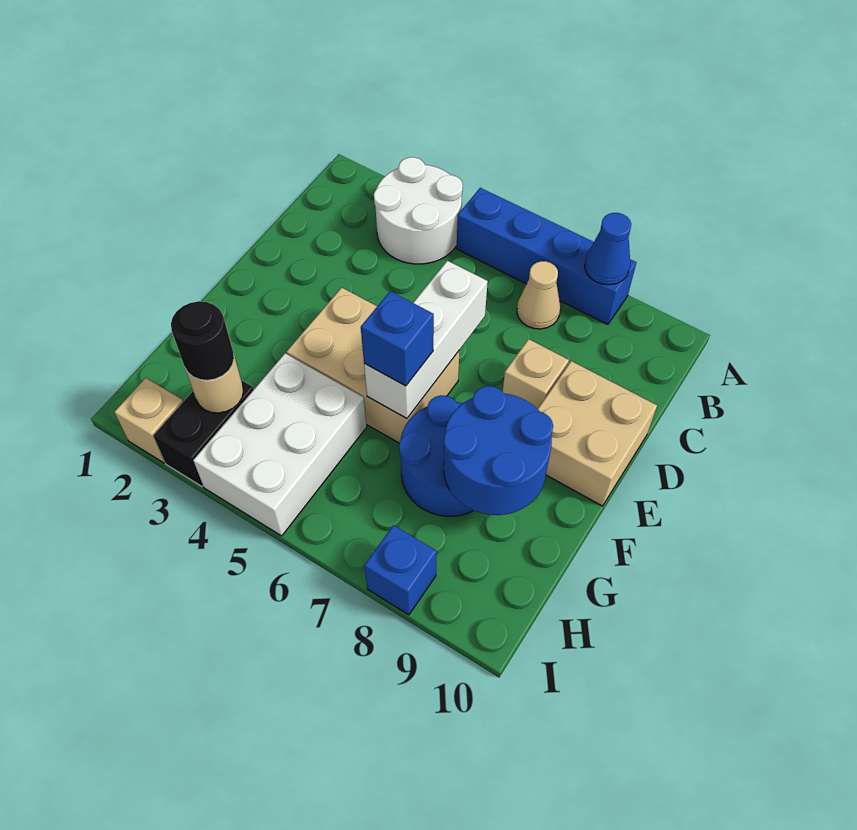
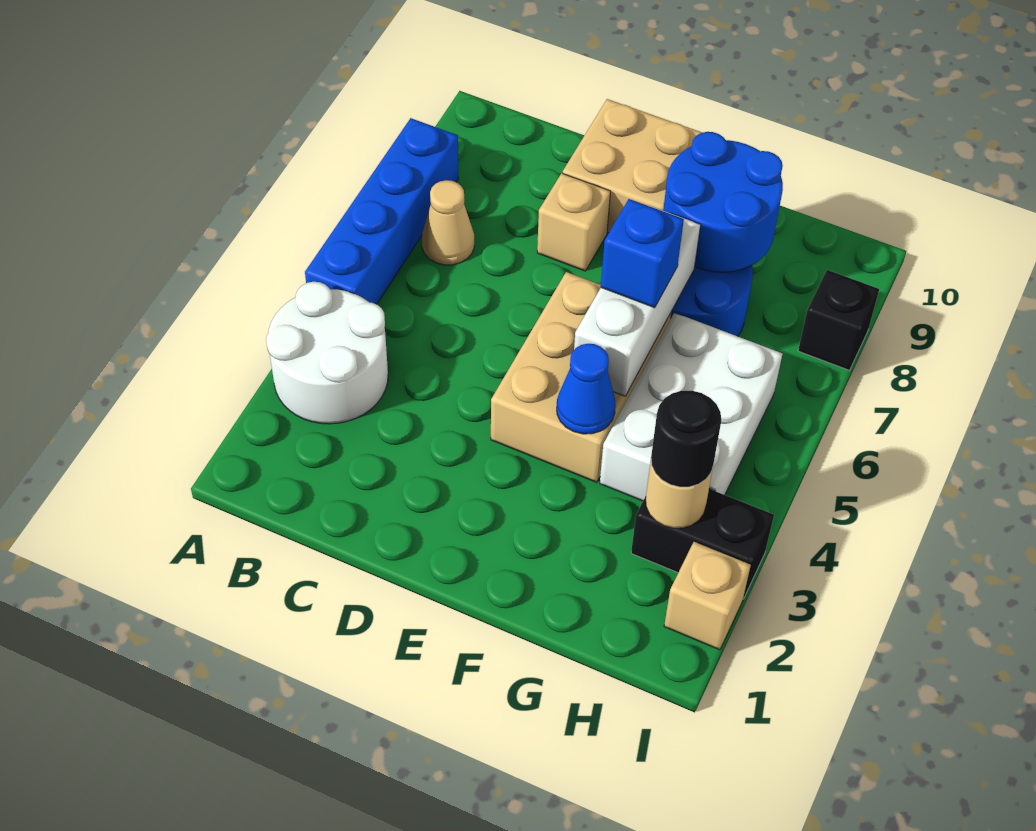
blue cone A8 level 2 -> blue cone F4 level 2
white brick D6:F6 level 2 -> white brick F5:F7 level 2
white brick G4:I5 level 1 -> white brick G4:H6 level 1
blue brick I8 level 1 -> black brick I8 level 1

